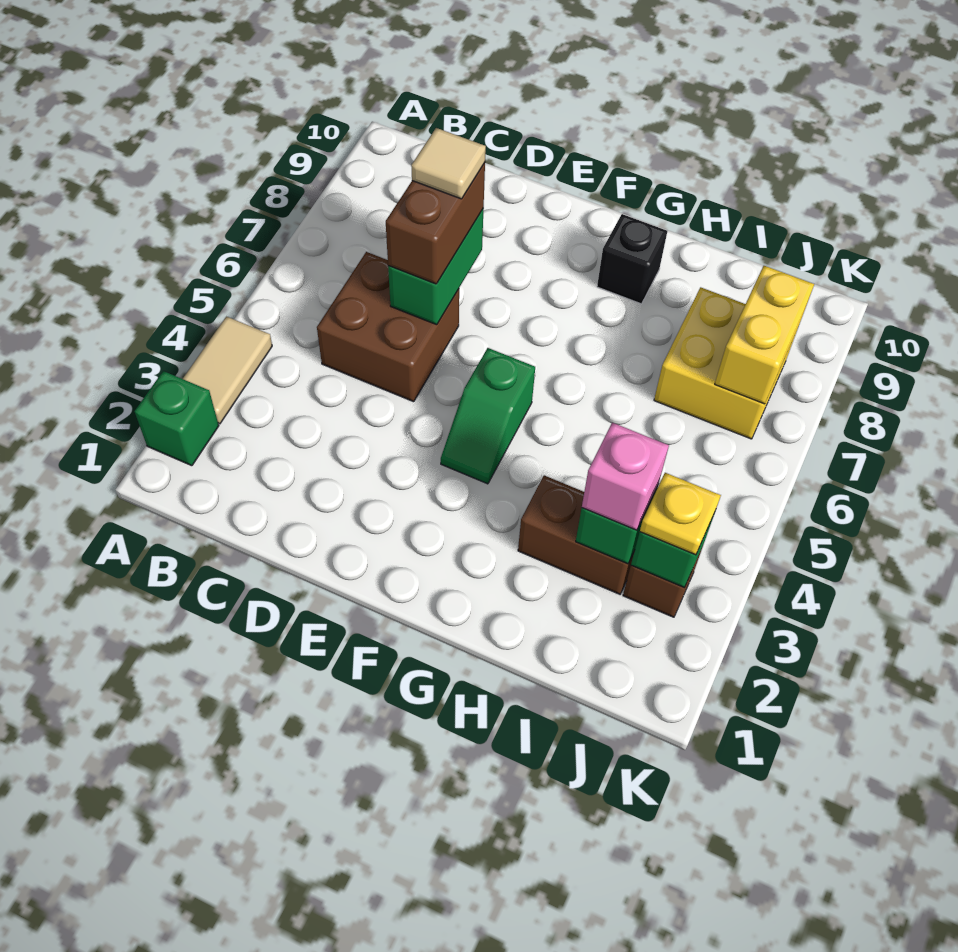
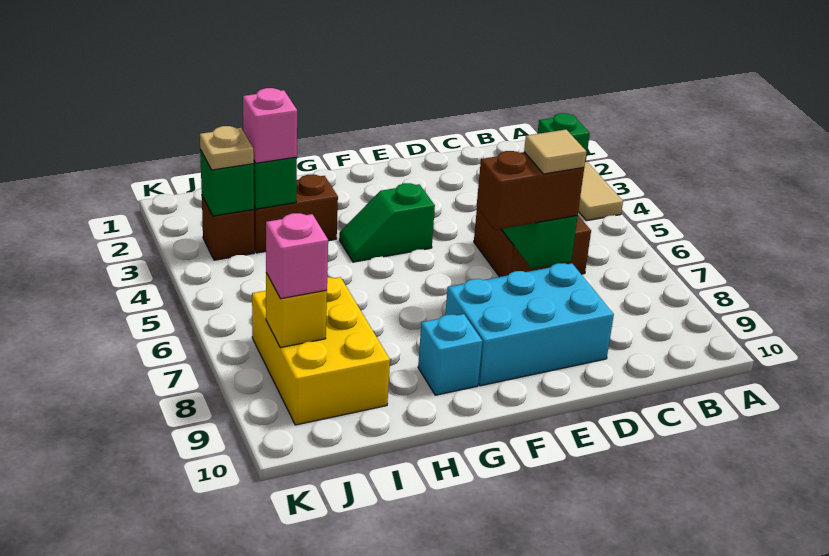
brown brick D6:D7 level 3 -> brown brick D7:E7 level 3
none -> cyan brick D8:F9 level 1
green slope F4:F5 level 1 top 5 -> green slope F4:G4 level 1 top F
black brick G9 level 1 -> cyan brick G9 level 1
yellow brick I7:J8 level 1 -> yellow brick I7:J9 level 1
yellow plate J3 level 3 -> tan plate J3 level 3
yellow brick J7:J8 level 2 -> yellow brick J8 level 2
none -> pink brick J8 level 3

